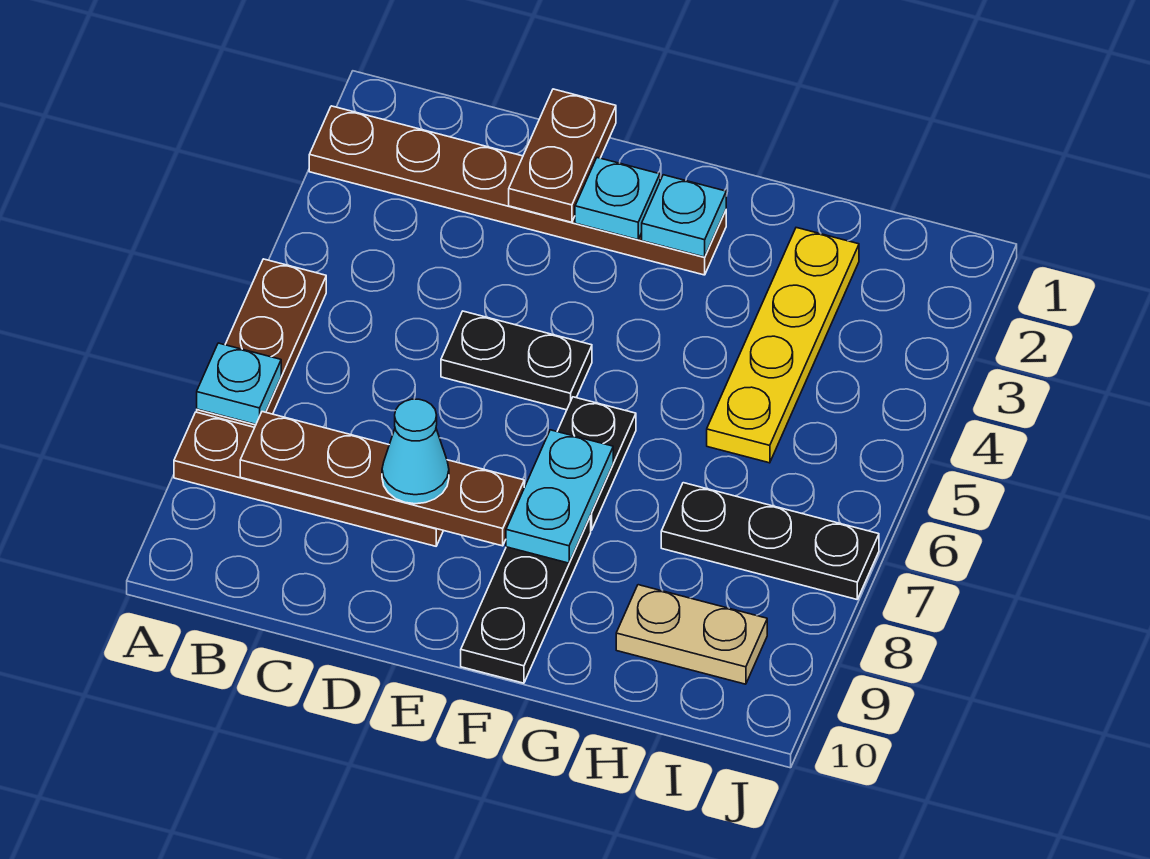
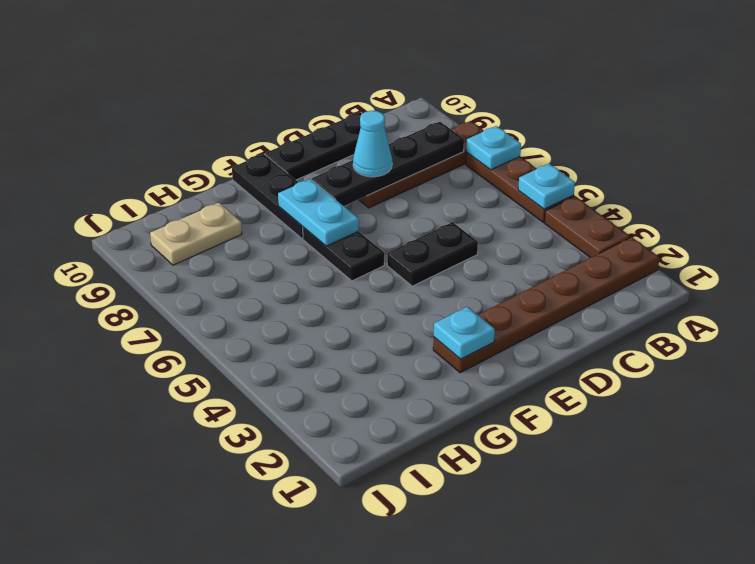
brown plate B8:E8 level 2 -> black plate B8:E8 level 2
brown plate D1:D2 level 2 -> brown plate A3:A4 level 1
cyan plate E2 level 2 -> cyan plate A5 level 2
yellow plate H2:H5 level 1 -> none
black plate H7:J7 level 1 -> black plate C10:E10 level 1

